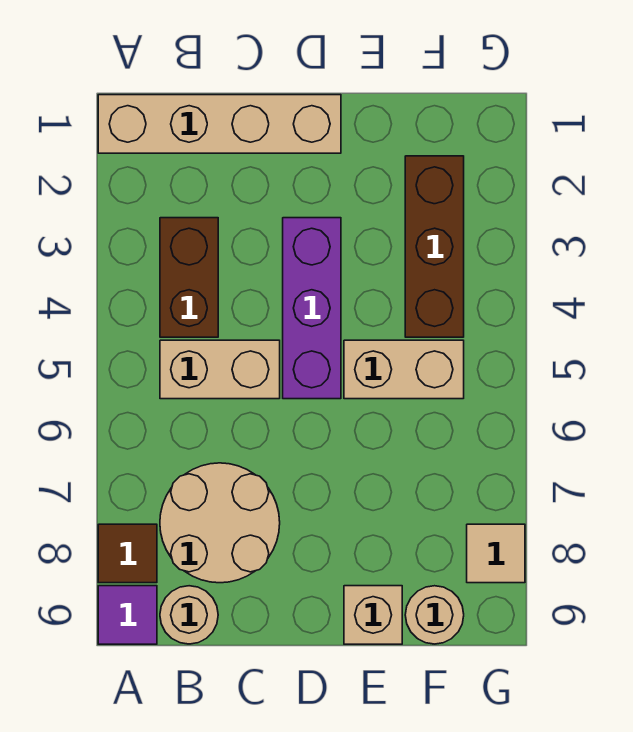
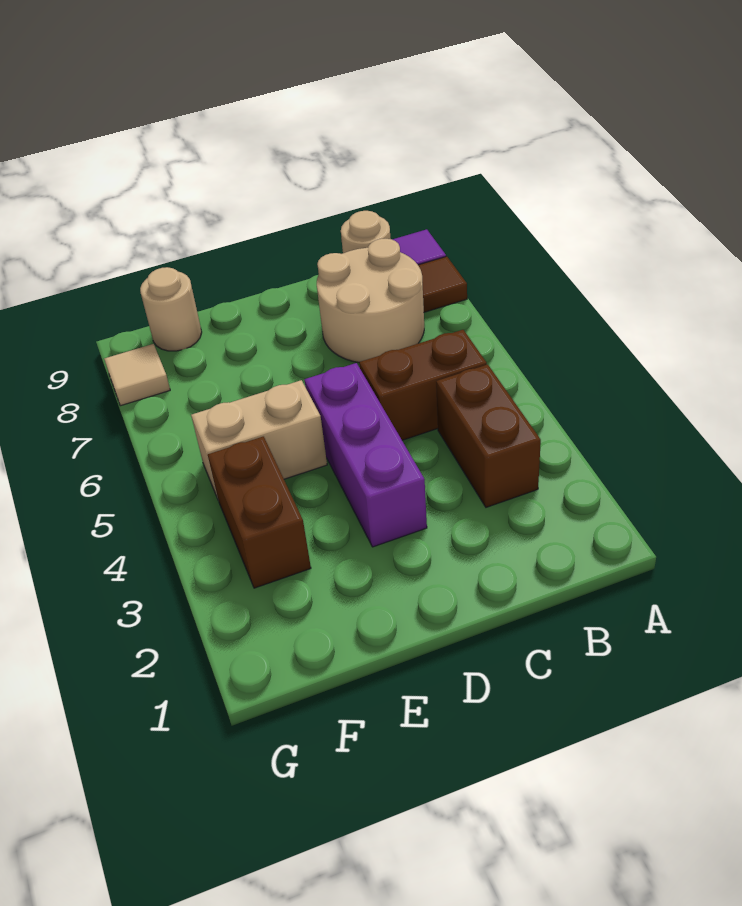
tan brick A1:D1 level 1 -> none
tan brick B5:C5 level 1 -> brown brick B5:C5 level 1
tan brick E9 level 1 -> none
brown brick F2:F4 level 1 -> brown brick F3:F4 level 1

